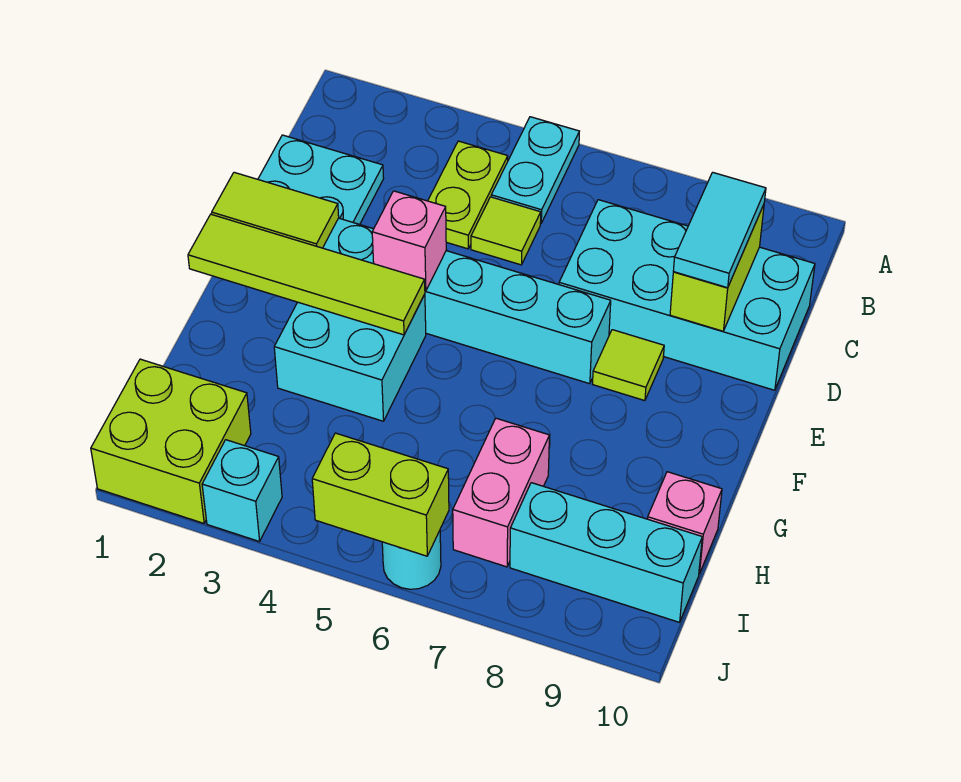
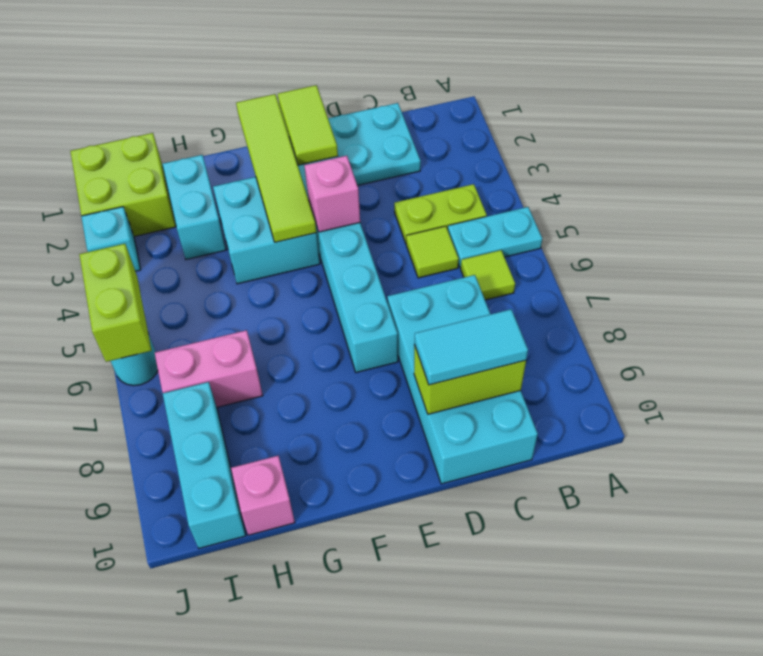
lime tile E8 level 1 -> lime tile B6 level 1
none -> cyan brick H2:H3 level 1

